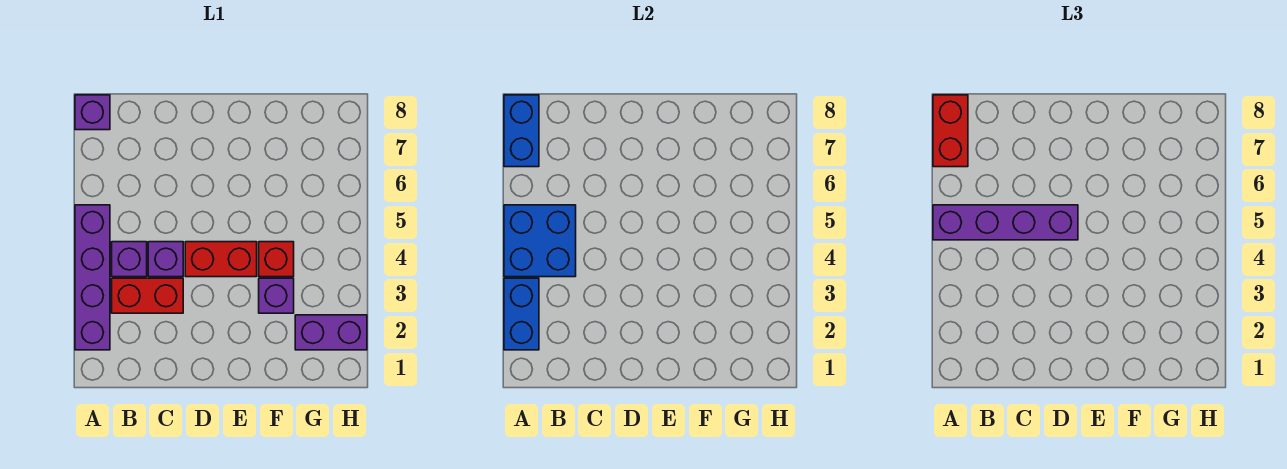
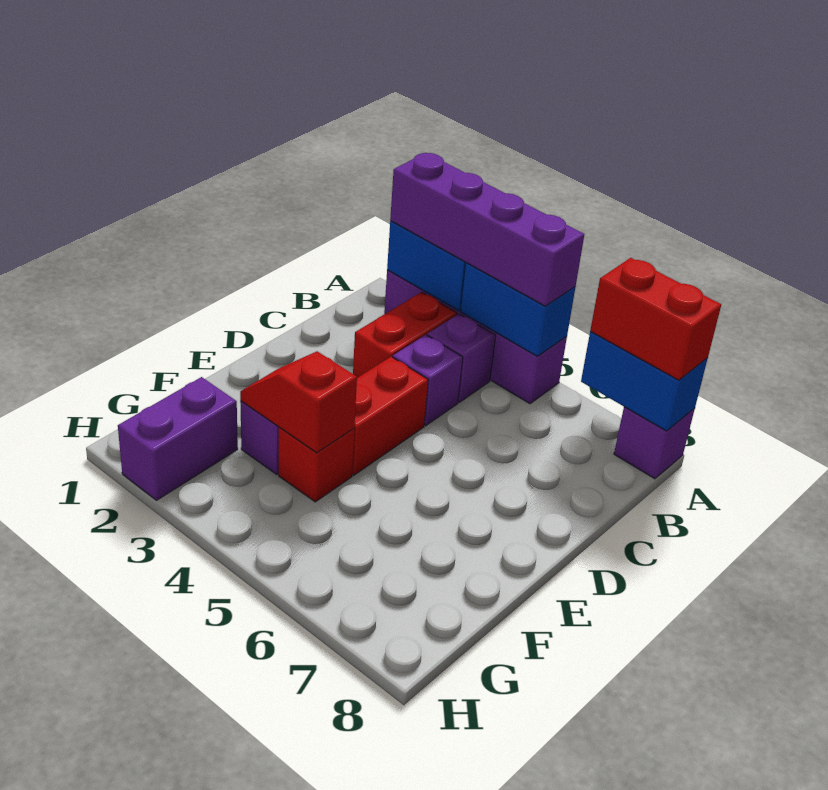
blue brick A4:B5 level 2 -> blue brick A4:A5 level 2
purple brick A5:D5 level 3 -> purple brick A2:A5 level 3
none -> red slope F3:F4 level 2 top 4

